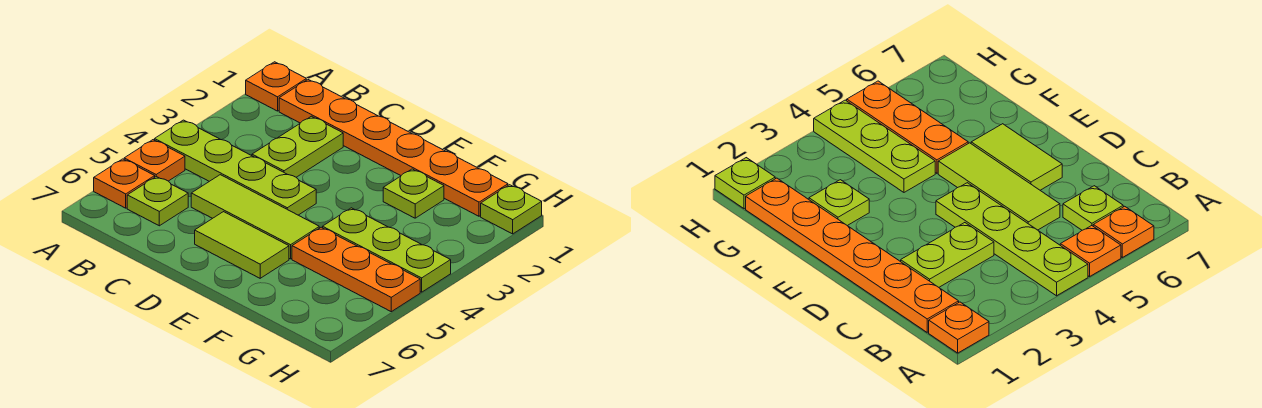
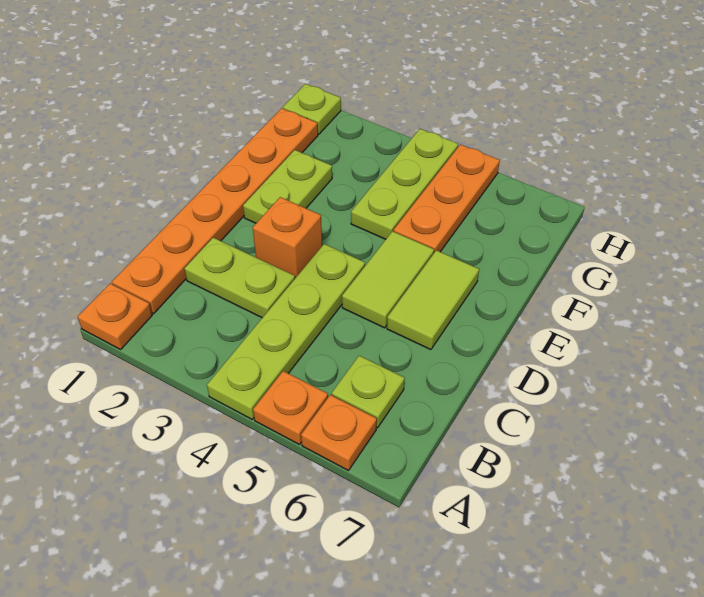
lime tile C5:E5 level 1 -> lime tile D5:E5 level 1
none -> orange brick D3 level 1
lime plate F2 level 1 -> lime plate E2:F2 level 1

